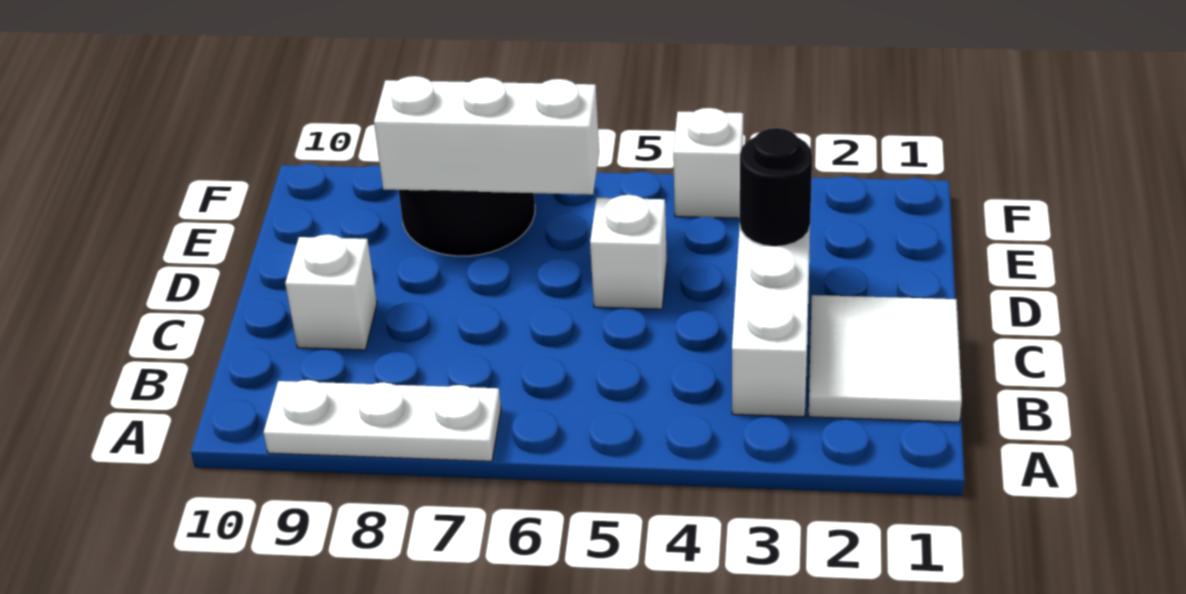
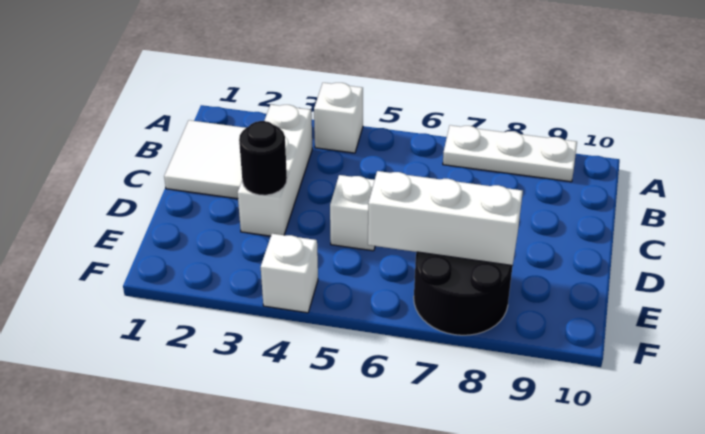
white brick C9 level 1 -> white brick A4 level 1

